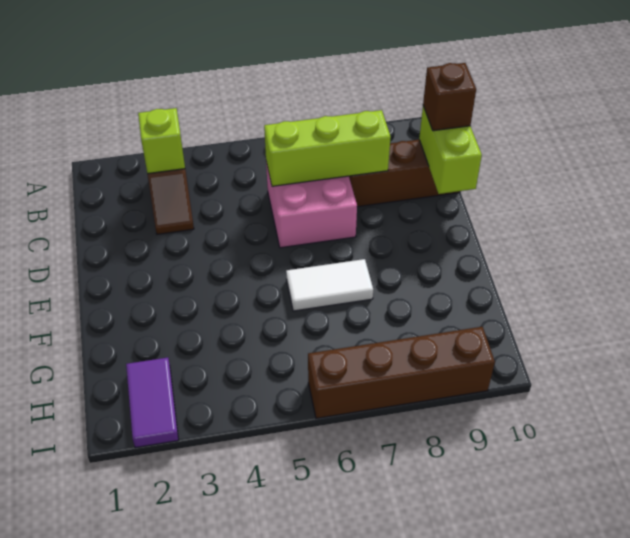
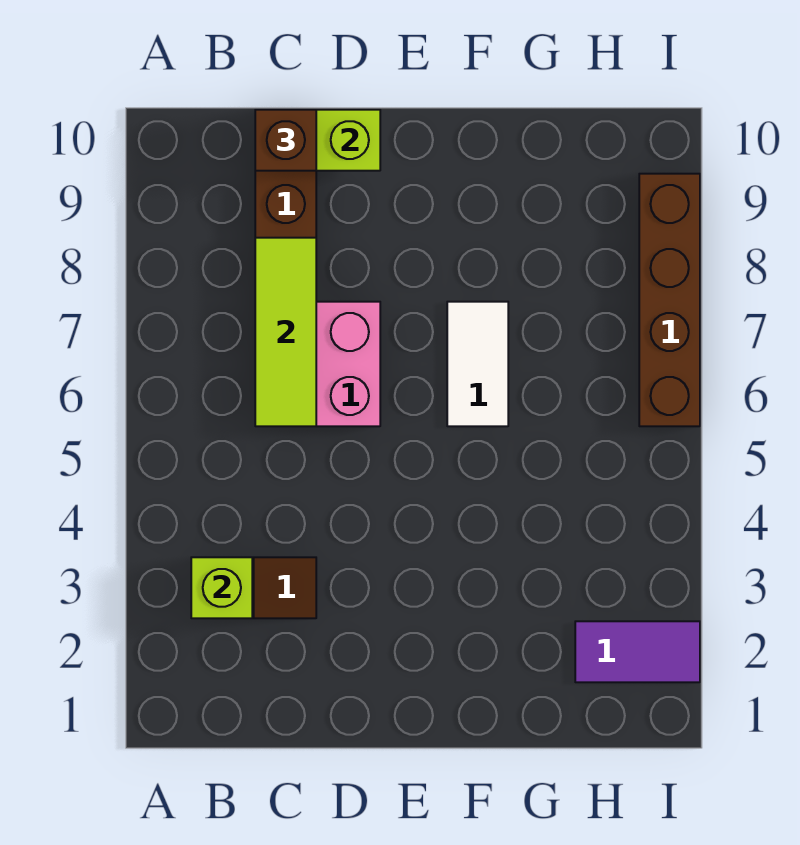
lime brick C6:C8 level 2 -> lime tile C6:C8 level 2

